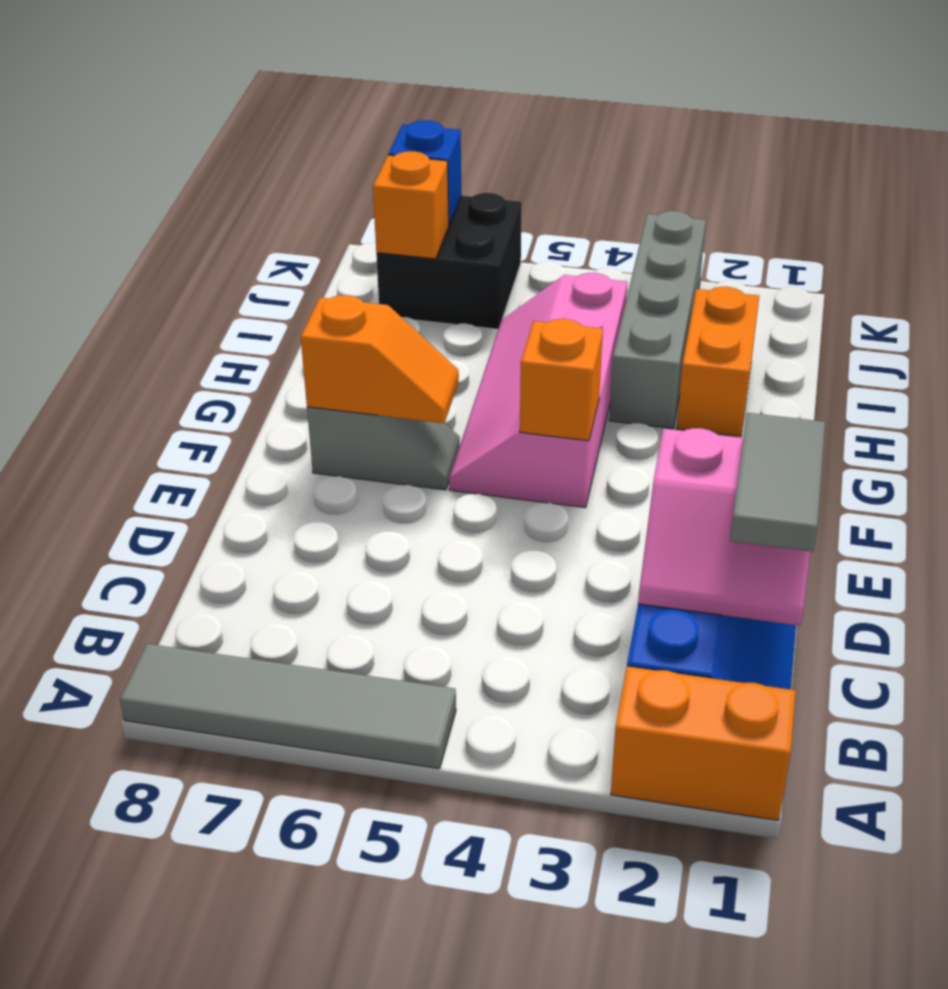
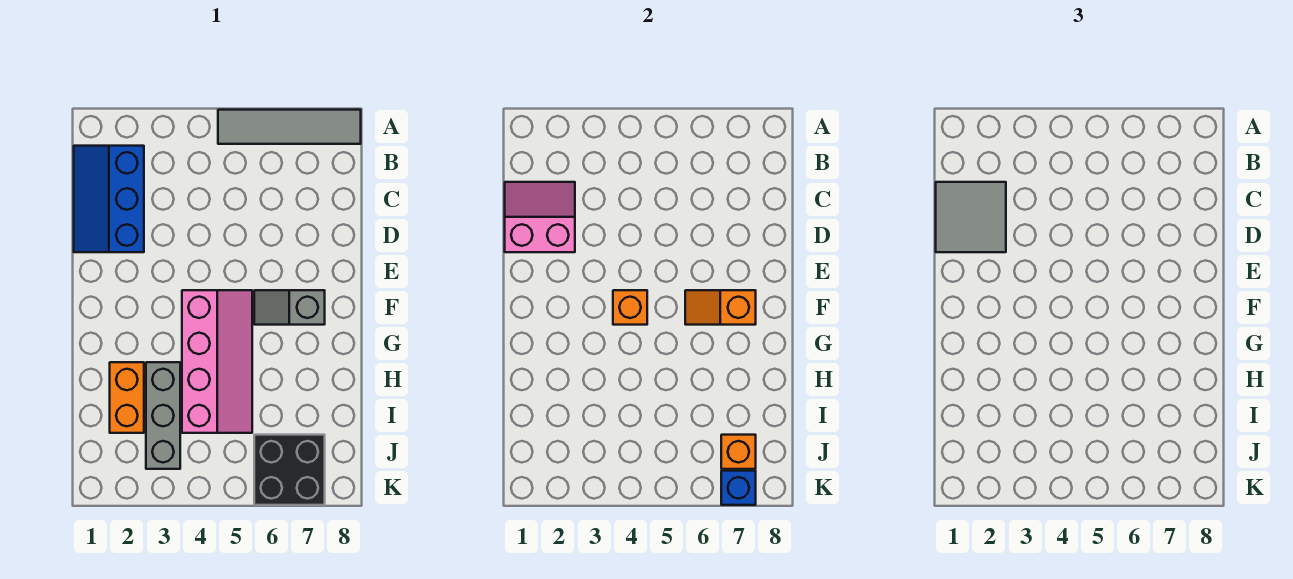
orange brick A1:A2 level 1 -> none
grey tile C1:D1 level 3 -> grey tile C1:D2 level 3
grey brick H3:K3 level 1 -> grey brick H3:J3 level 1

